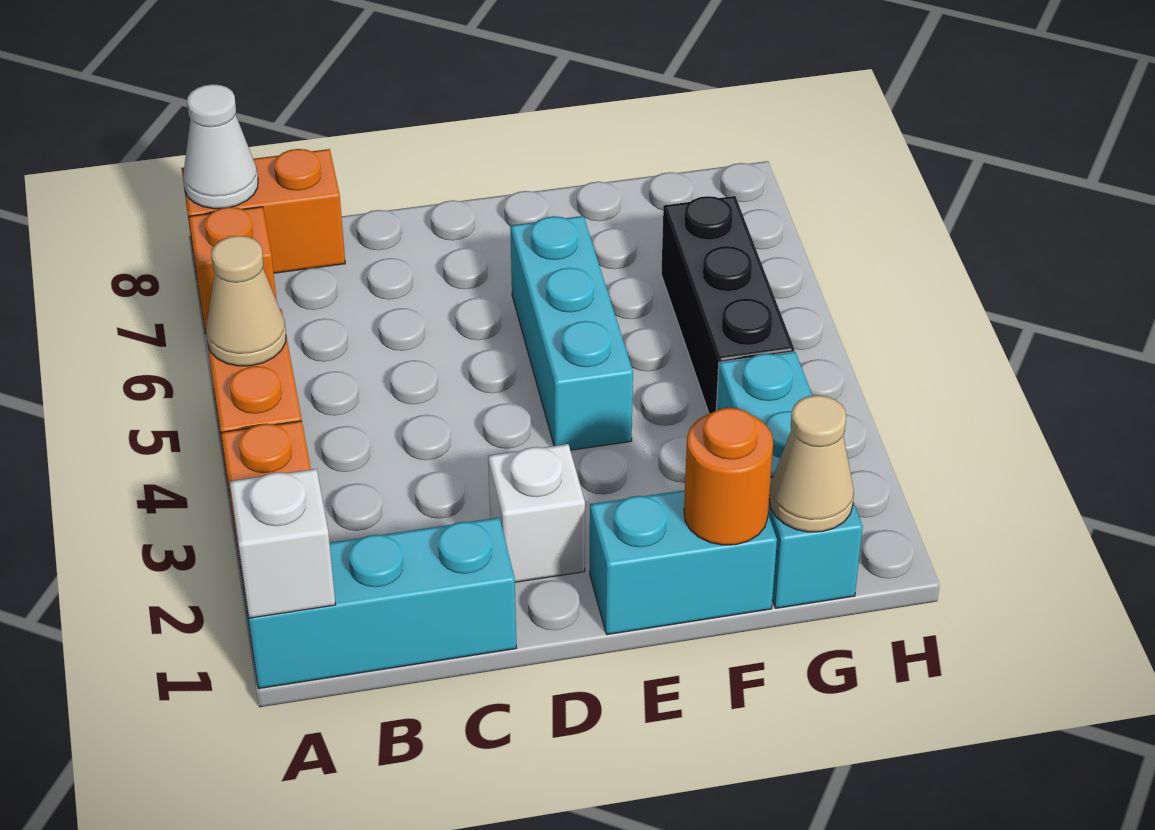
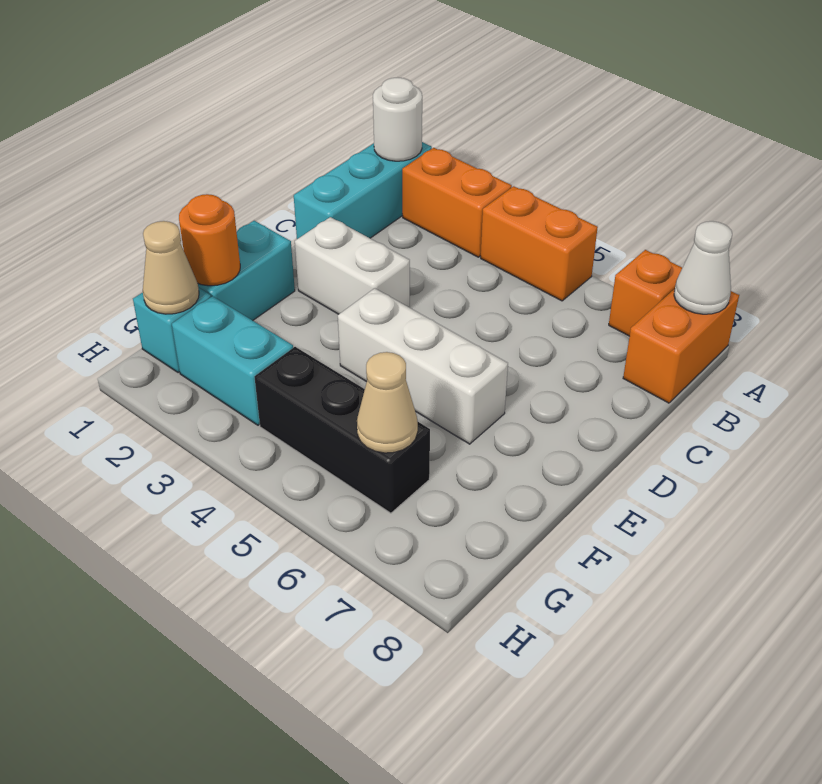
white brick A1 level 2 -> white round brick A1 level 2
tan cone A5 level 2 -> tan cone G6 level 2
white brick D2 level 1 -> white brick D2:D3 level 1
cyan brick E4:E6 level 1 -> white brick E4:E6 level 1

